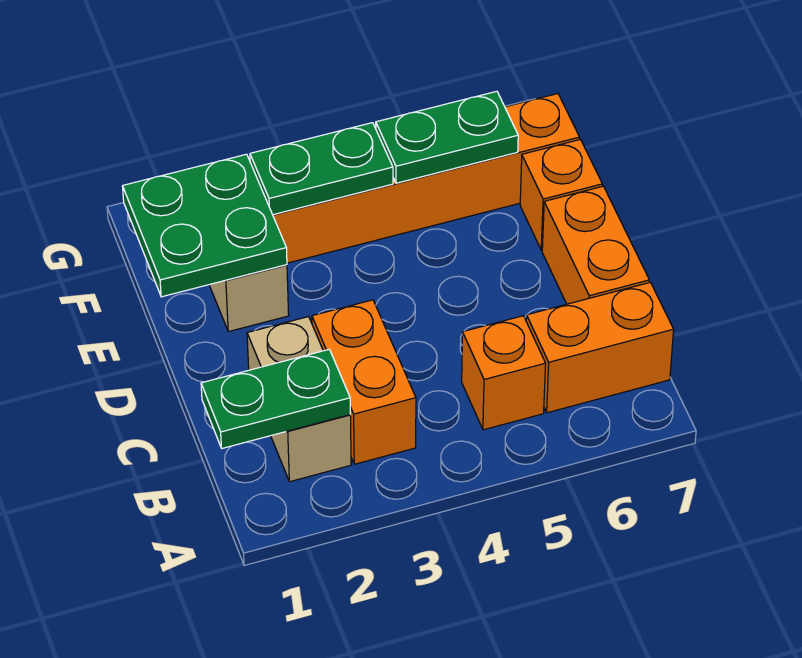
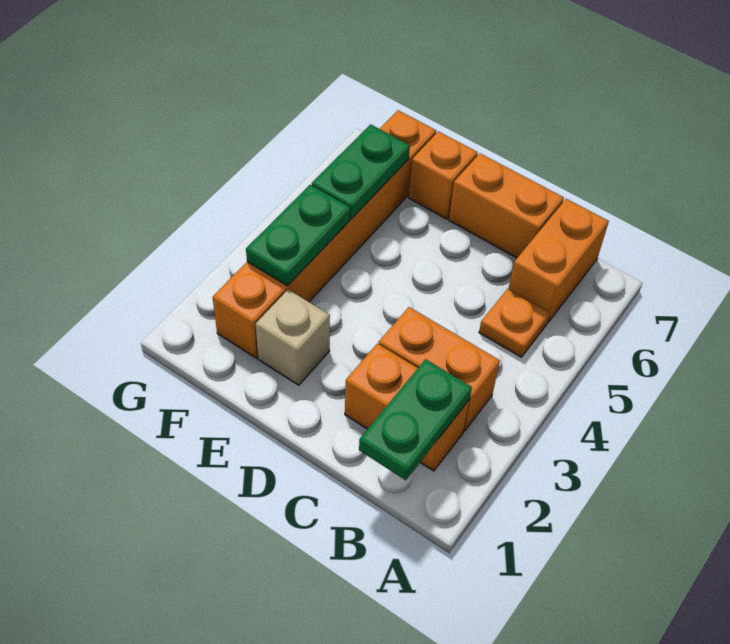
tan brick B2:C2 level 1 -> orange brick B2:C2 level 1
orange brick B5 level 1 -> orange plate B5 level 1
green plate E1:F2 level 2 -> none

